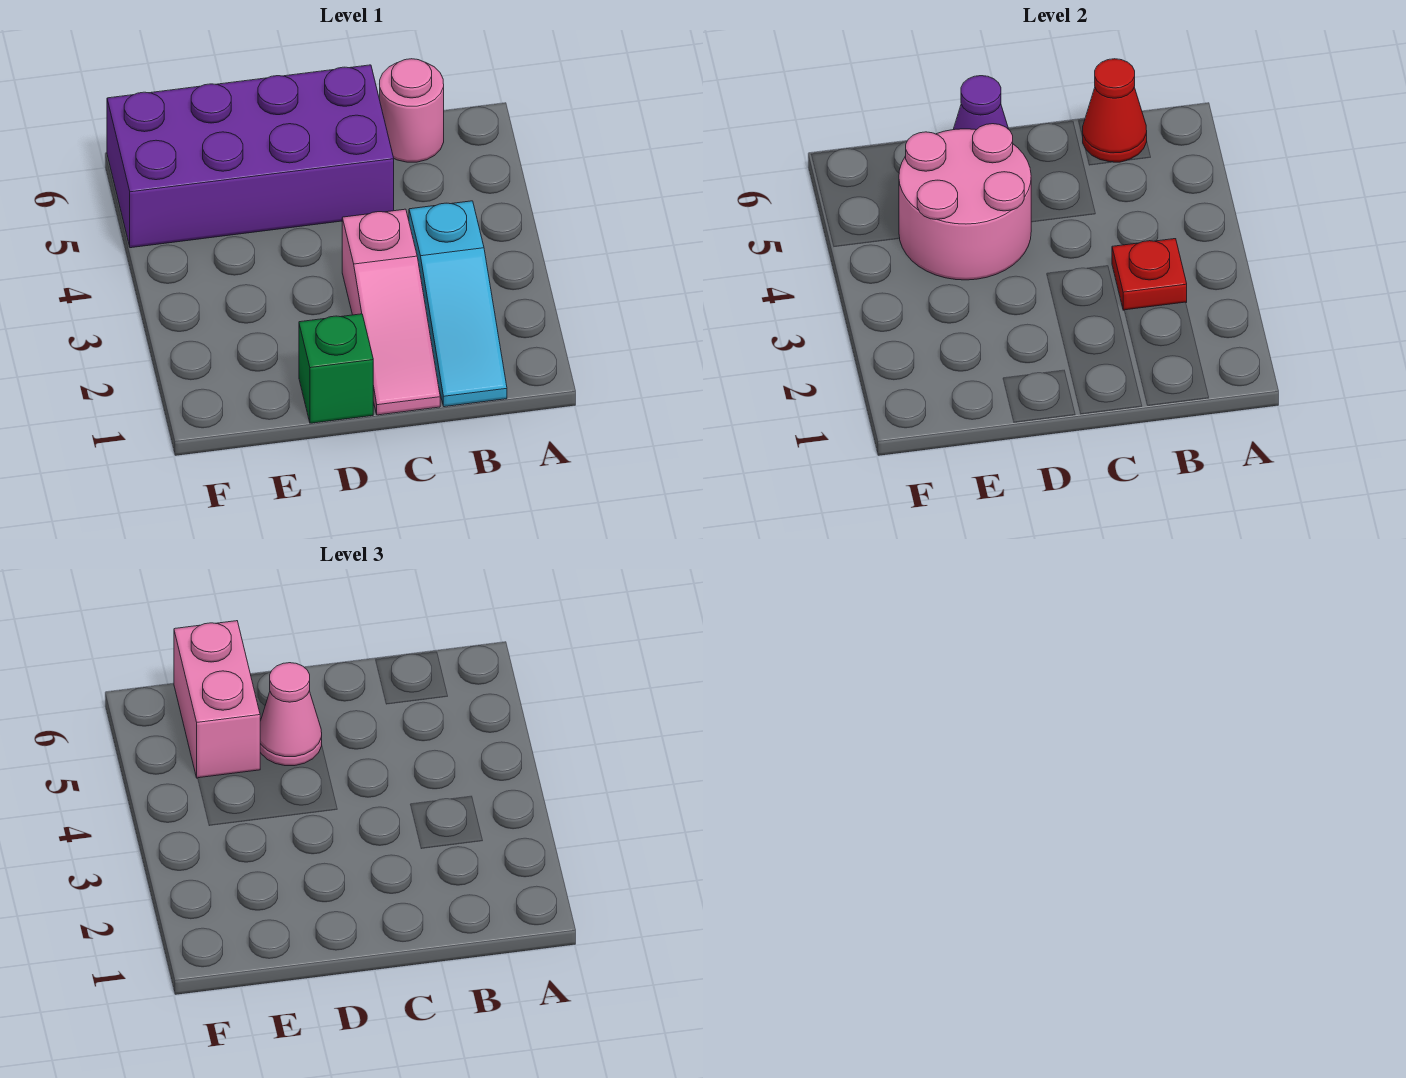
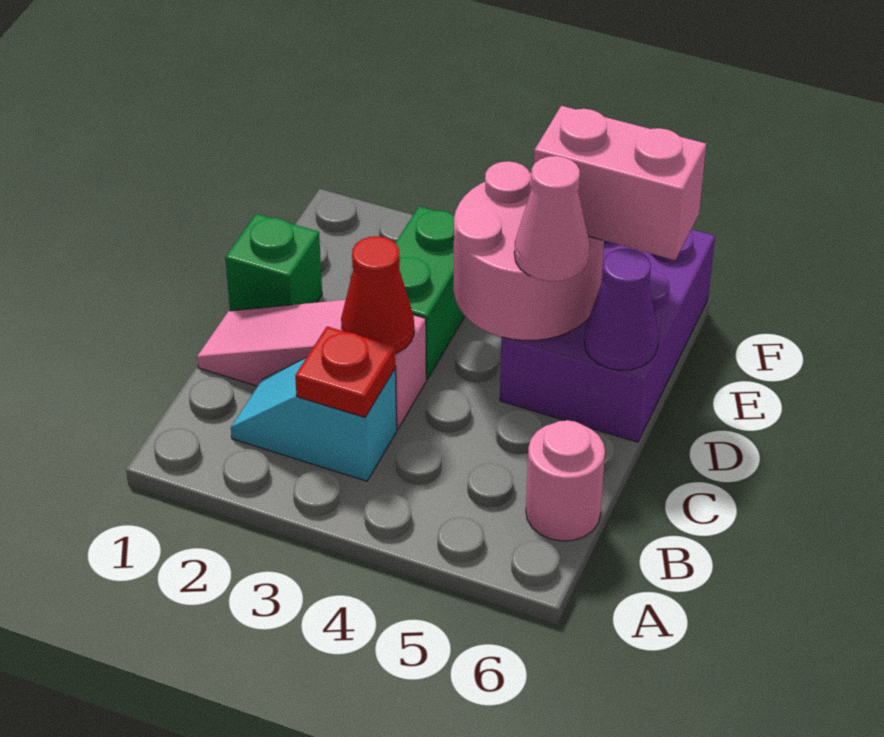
cyan slope B1:B3 level 1 top 3 -> cyan slope B2:B3 level 1 top 3
red cone B6 level 2 -> red cone C3 level 2
purple brick C5:F6 level 1 -> purple brick D5:F6 level 1
none -> green brick D3:E3 level 1

